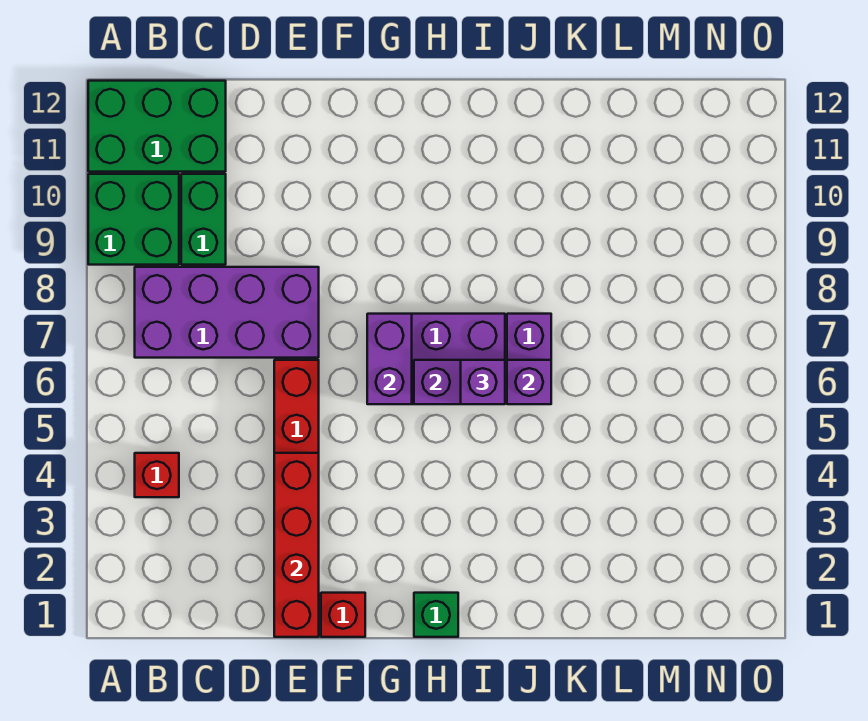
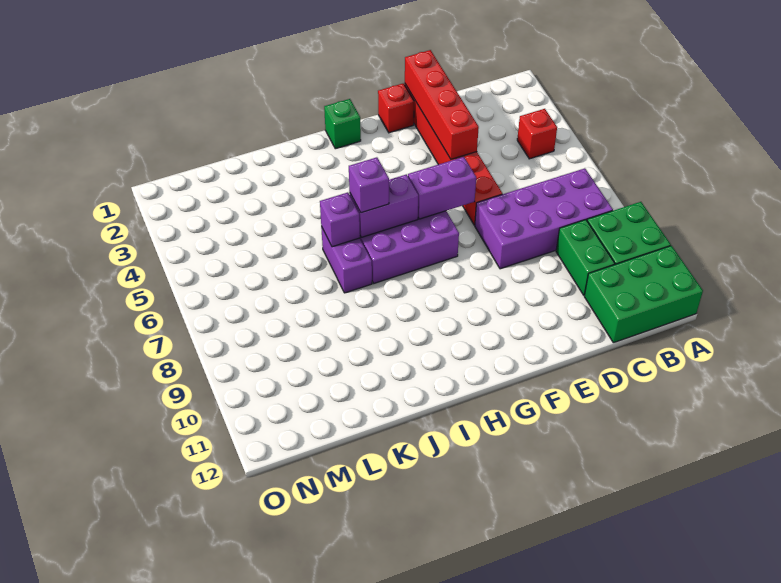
purple brick G6:G7 level 2 -> purple brick F6:G6 level 2

